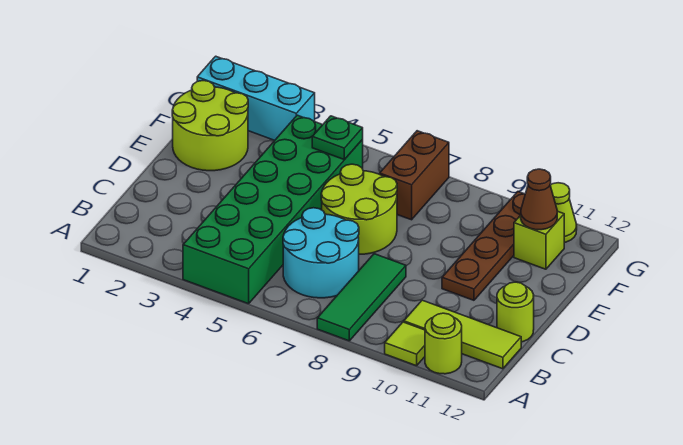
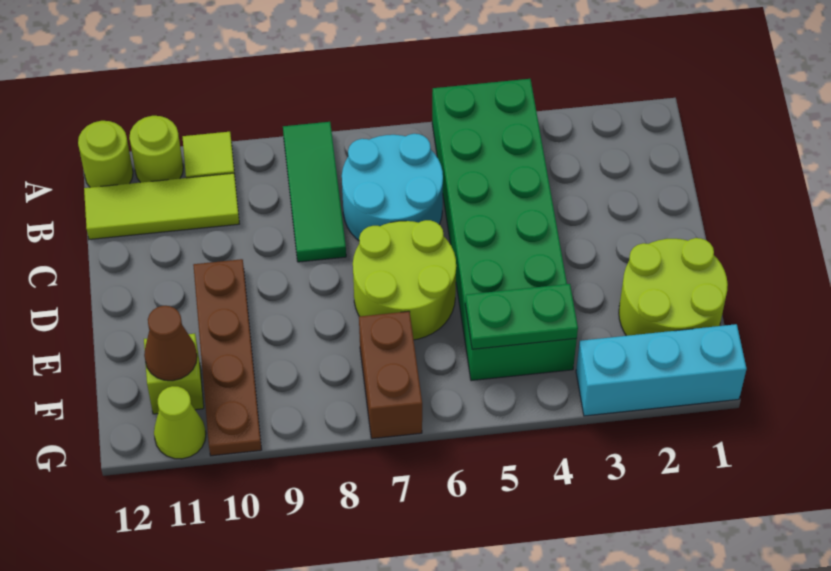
lime round brick C12 level 1 -> lime round brick A12 level 1
green plate F5 level 2 -> green plate F4:F5 level 2

